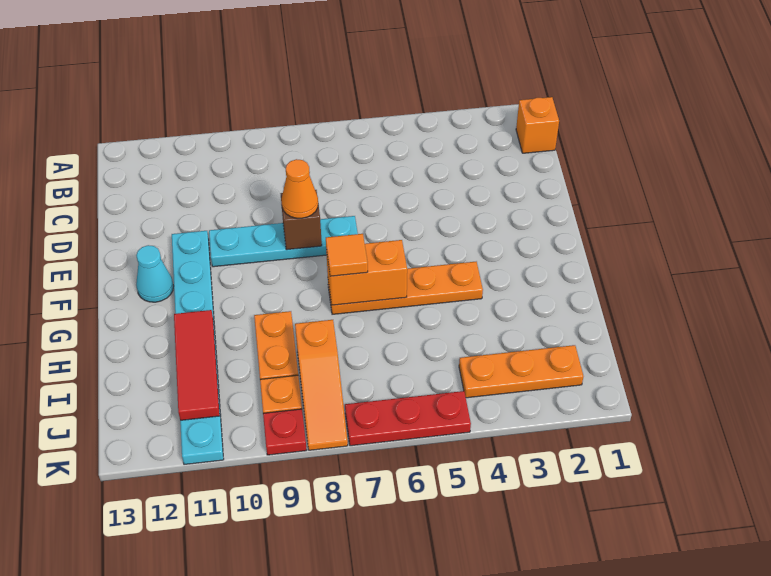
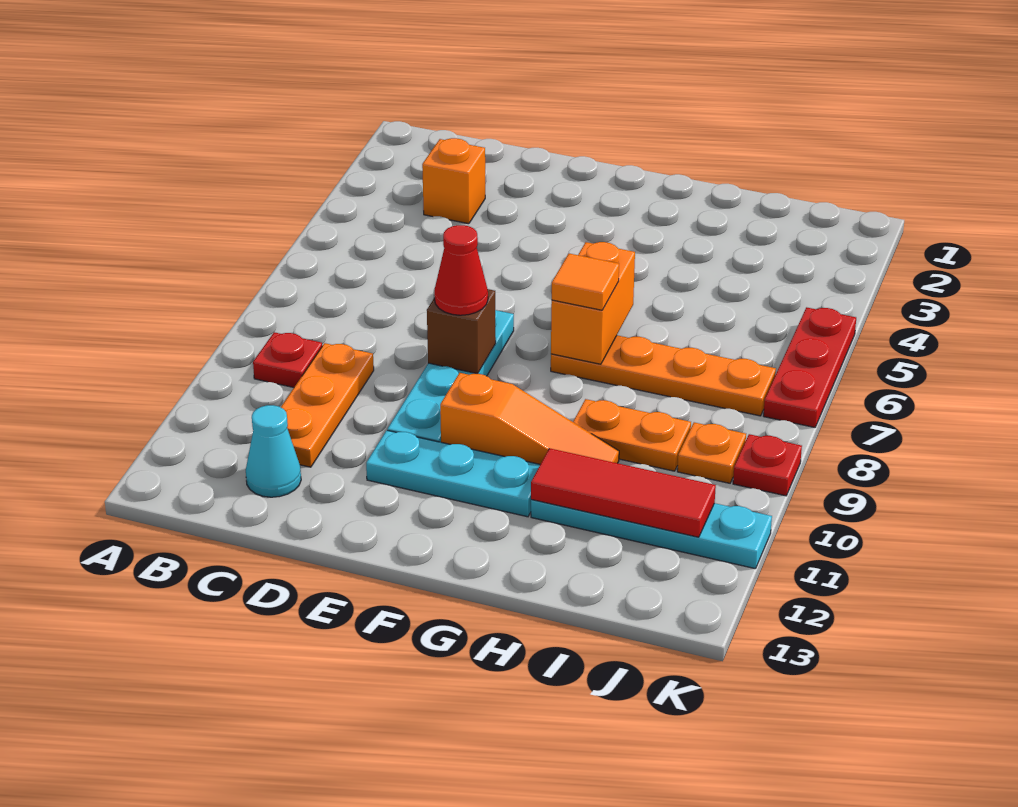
orange brick B1 level 1 -> orange brick C3 level 1
none -> red plate B9 level 1
orange cone E8 level 3 -> red cone E8 level 3
cyan cone F12 level 1 -> cyan cone C12 level 1
orange plate G4:G7 level 1 -> orange plate G7:J7 level 1
orange slope I8:K8 level 1 top I -> orange slope F10:H10 level 1 top F
orange plate J2:J4 level 1 -> orange plate C9:C11 level 1

